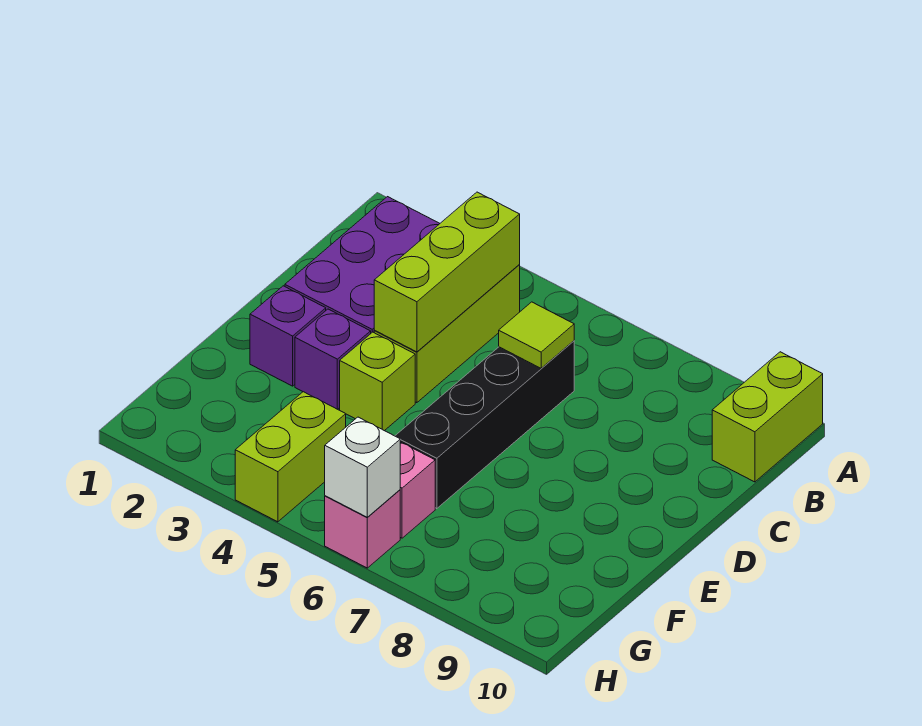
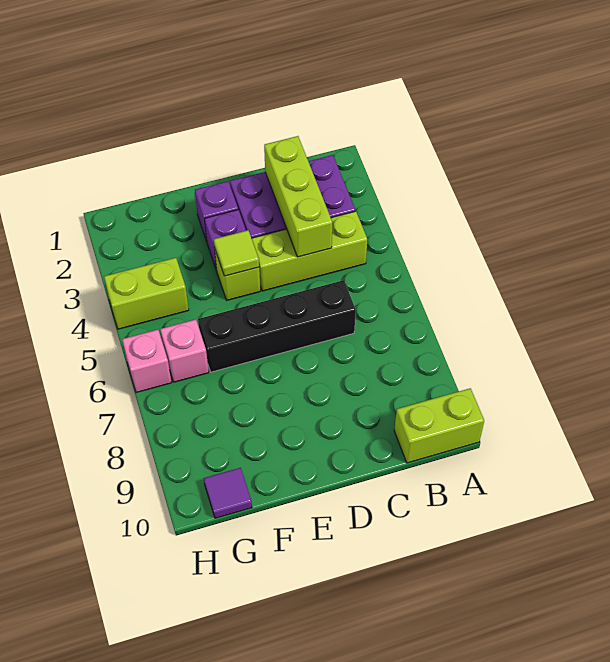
lime brick B4:D4 level 2 -> lime brick C2:C4 level 2
lime tile C6 level 2 -> lime tile E4 level 2
none -> purple tile G10 level 1
white brick H6 level 2 -> none

